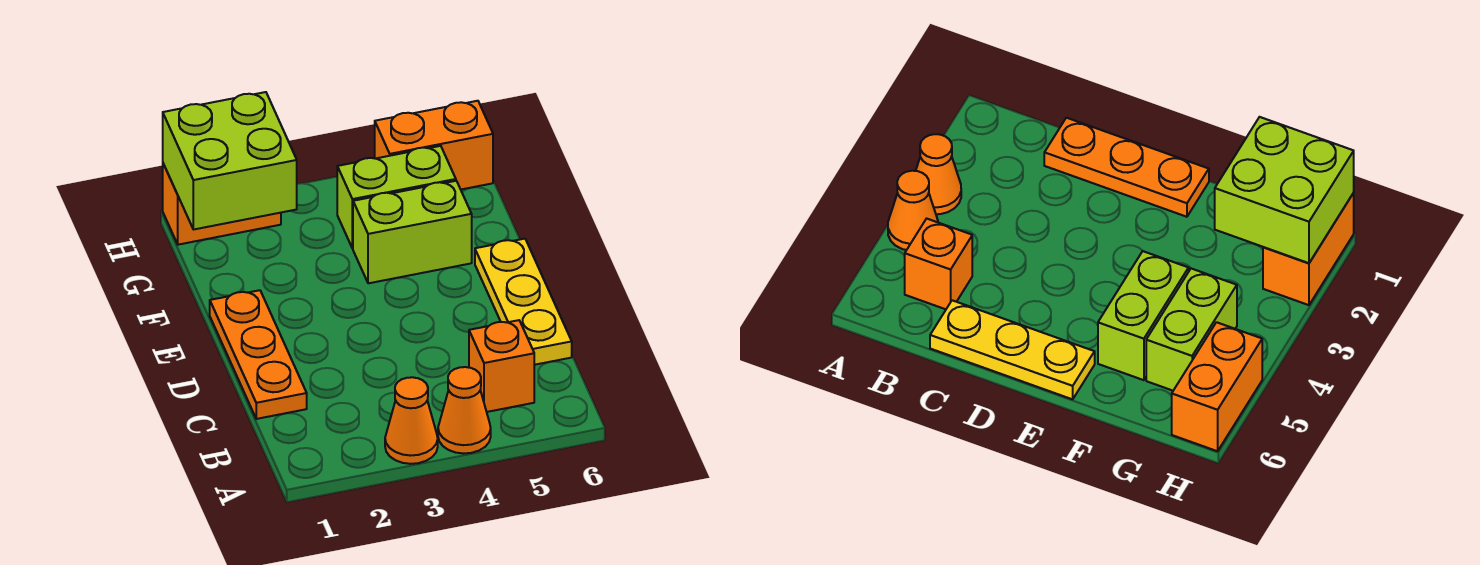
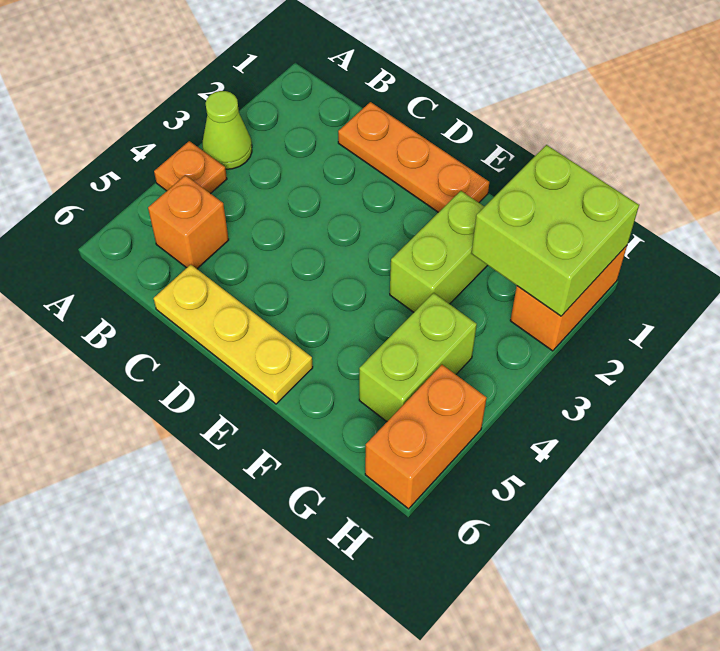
orange cone A3 level 1 -> lime cone A3 level 1
orange cone A4 level 1 -> orange plate A4 level 1
lime brick F4:F5 level 1 -> lime brick F2:F3 level 1

